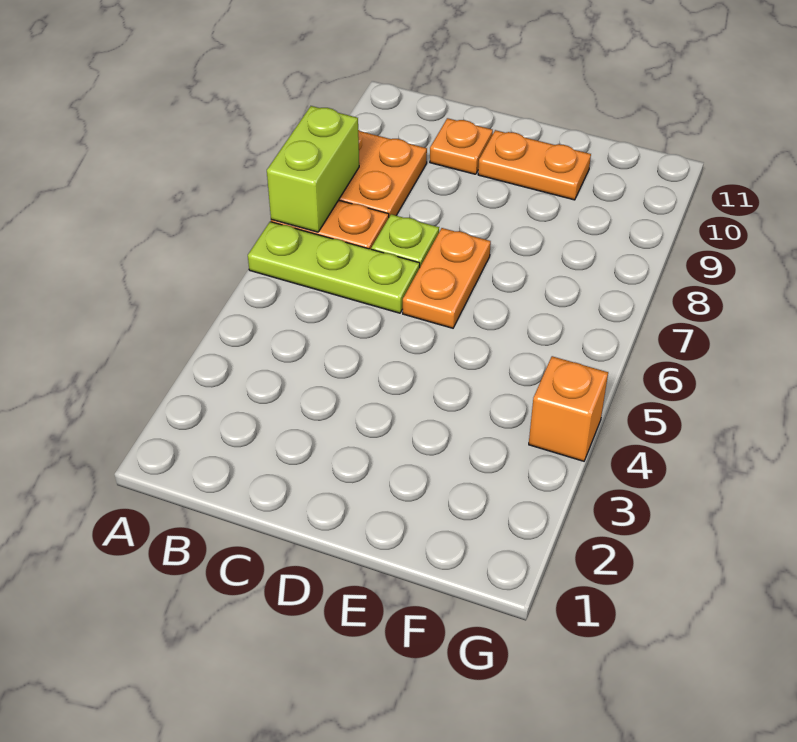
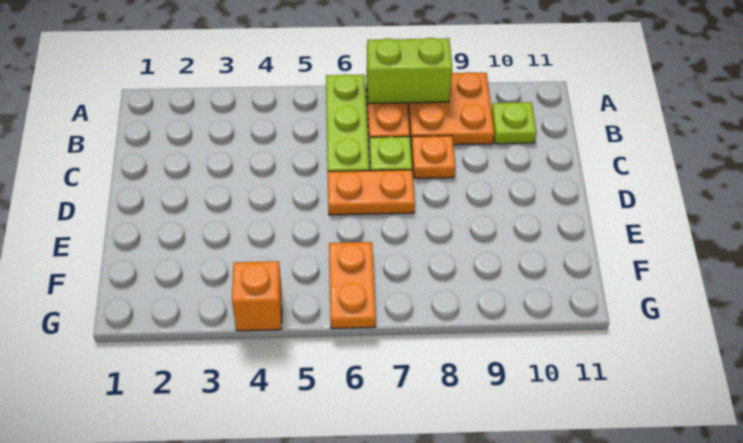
none -> lime plate B10 level 1
orange plate C10 level 1 -> orange plate C8 level 1
orange plate D10:E10 level 1 -> orange plate F6:G6 level 1

